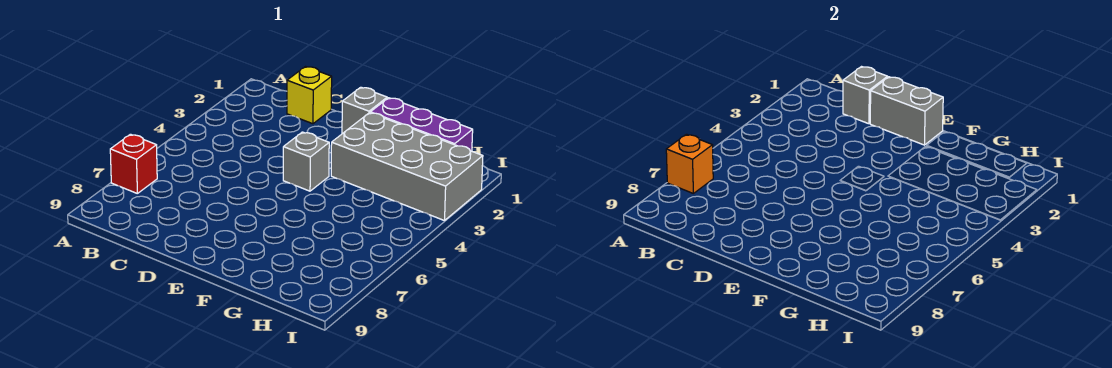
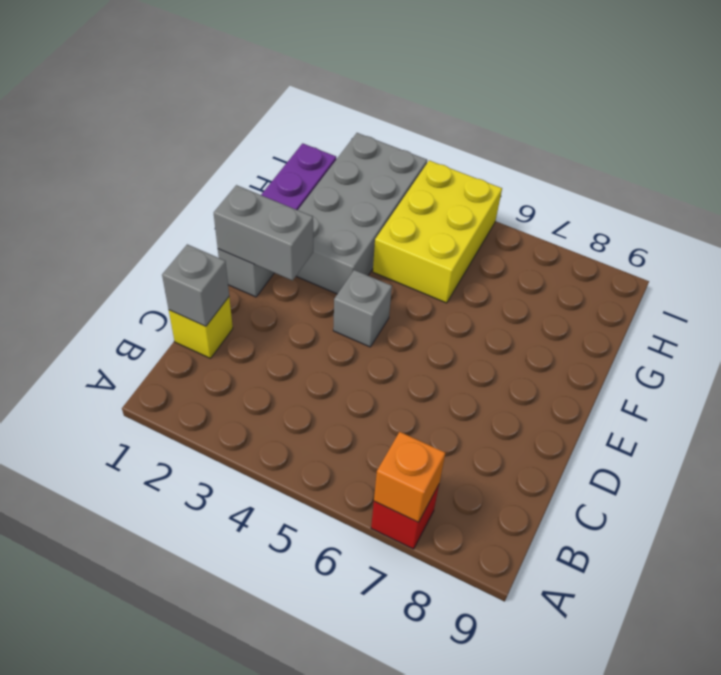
grey brick D1:E1 level 2 -> grey brick E1:E2 level 2
none -> yellow brick G4:I5 level 1

